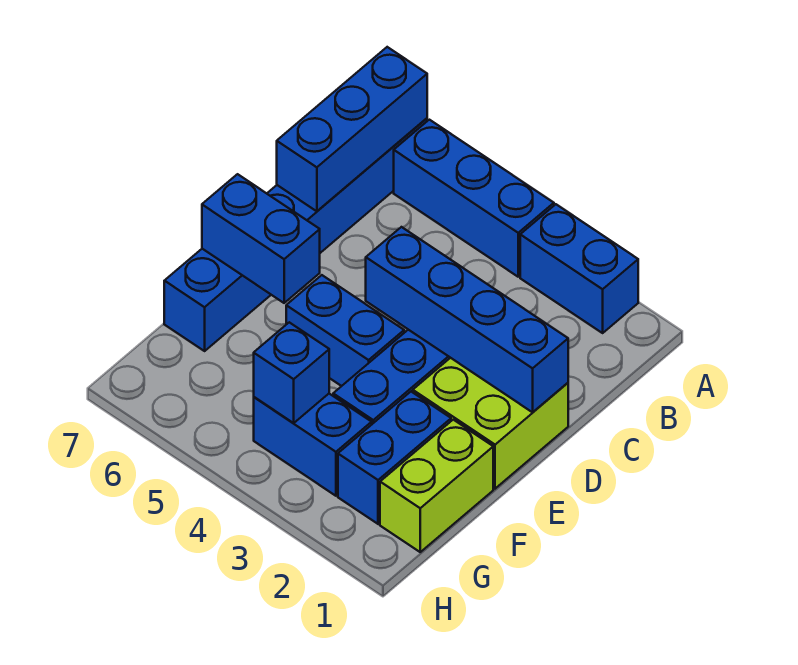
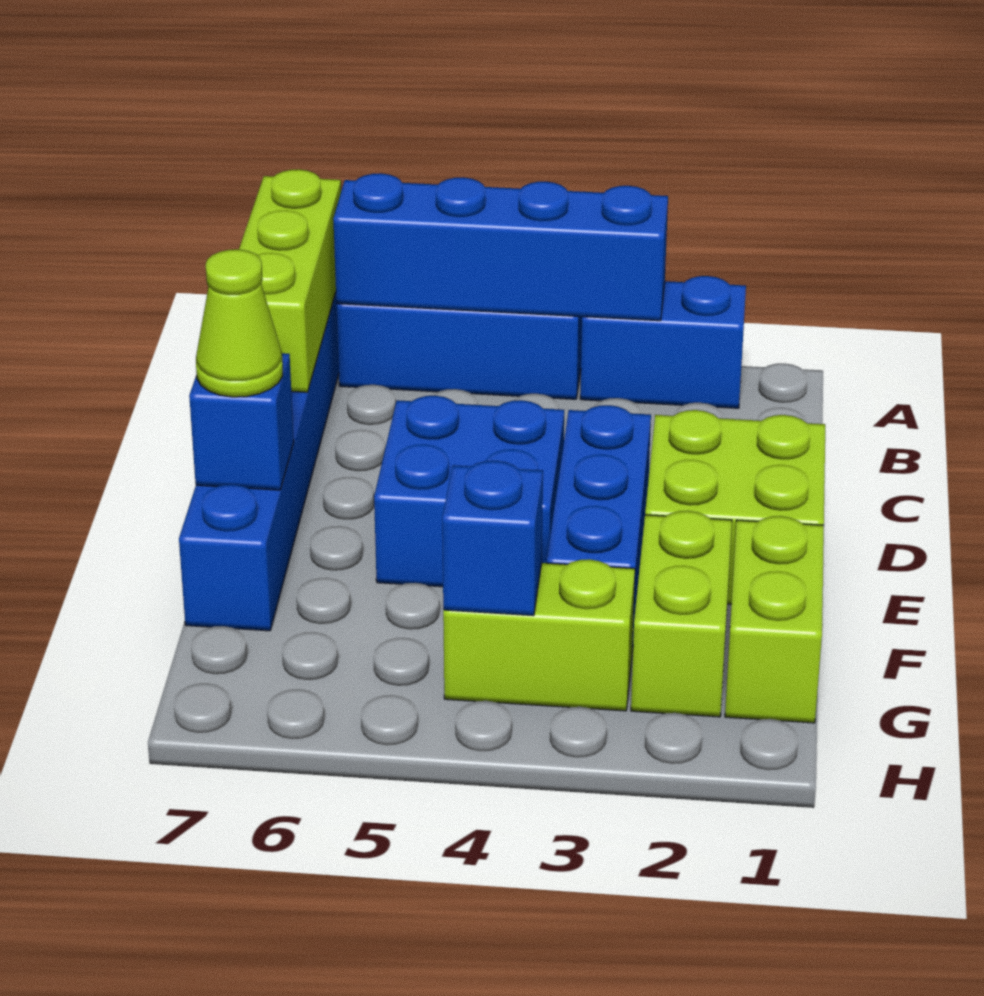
blue brick A7:C7 level 2 -> lime brick A7:C7 level 2
blue brick D1:D4 level 2 -> blue brick A3:A6 level 2
blue brick E4:E5 level 1 -> blue brick D4:E5 level 1
blue brick E6:E7 level 2 -> blue brick E7 level 2
none -> lime cone E7 level 3
blue brick F2:G2 level 1 -> lime brick F2:G2 level 1
blue brick G3:G4 level 1 -> lime brick G3:G4 level 1

